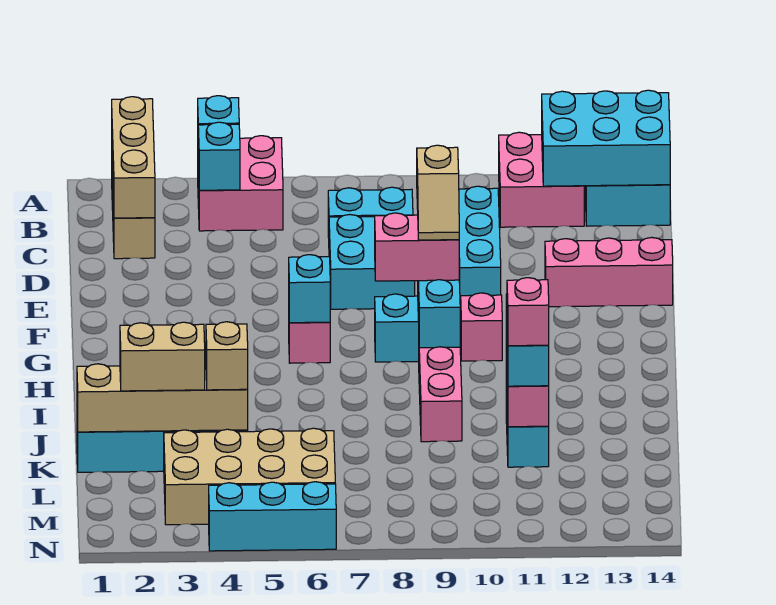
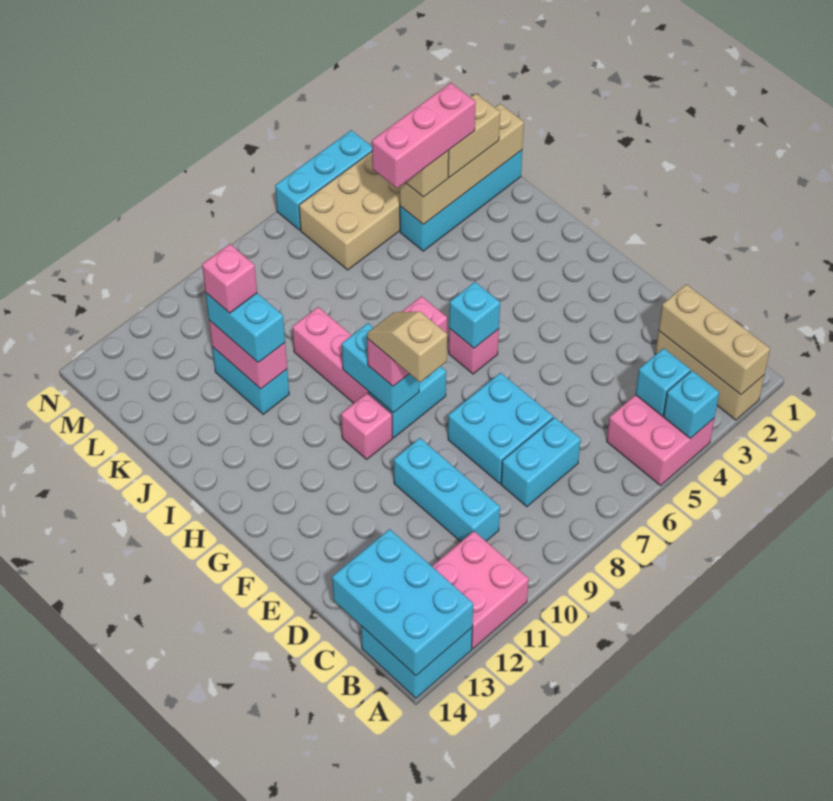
cyan brick A12:B14 level 2 -> cyan brick A13:C14 level 2
pink brick E12:E14 level 1 -> pink brick K3:K5 level 4

